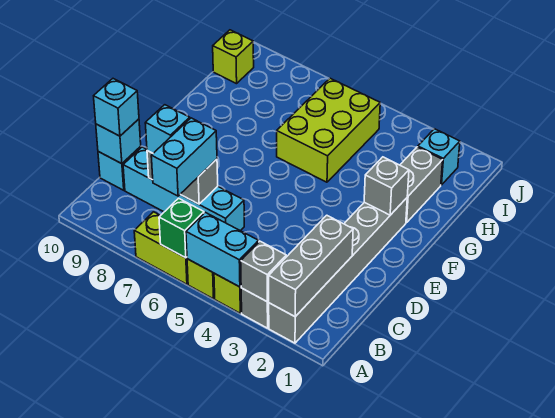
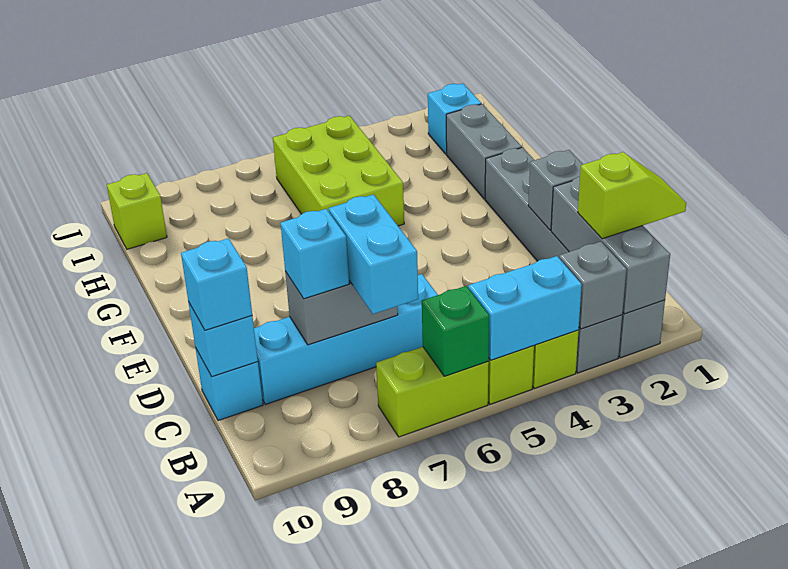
none -> lime slope B1:B2 level 3 top 2
grey brick F2 level 2 -> grey brick D2 level 2

